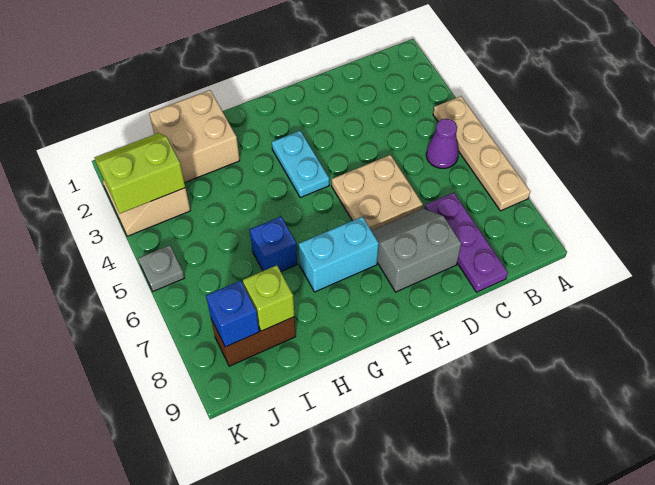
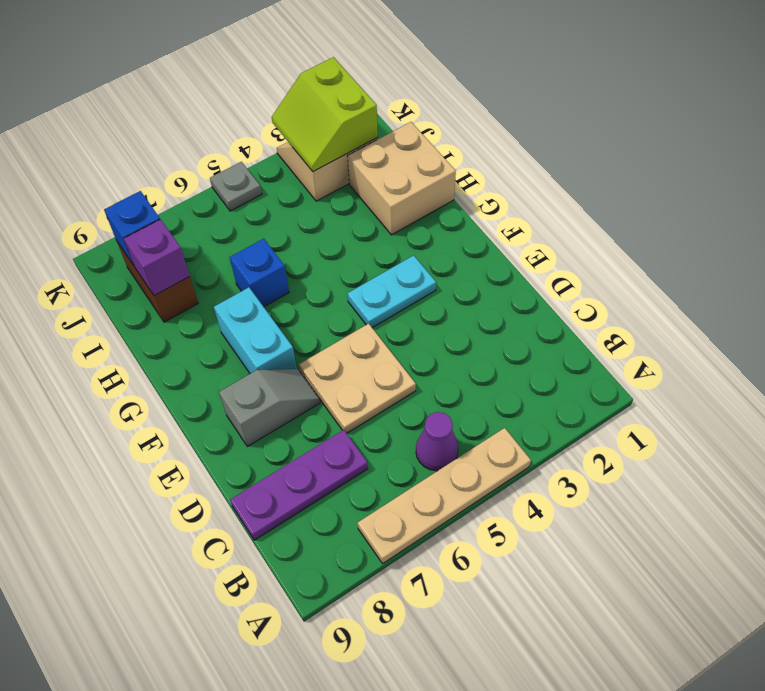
grey slope D7:E8 level 1 top 8 -> grey slope E7:E8 level 1 top 8
lime brick I8 level 2 -> purple brick I8 level 2
lime slope J2:K3 level 2 top 3 -> lime slope J2:K3 level 2 top 2

